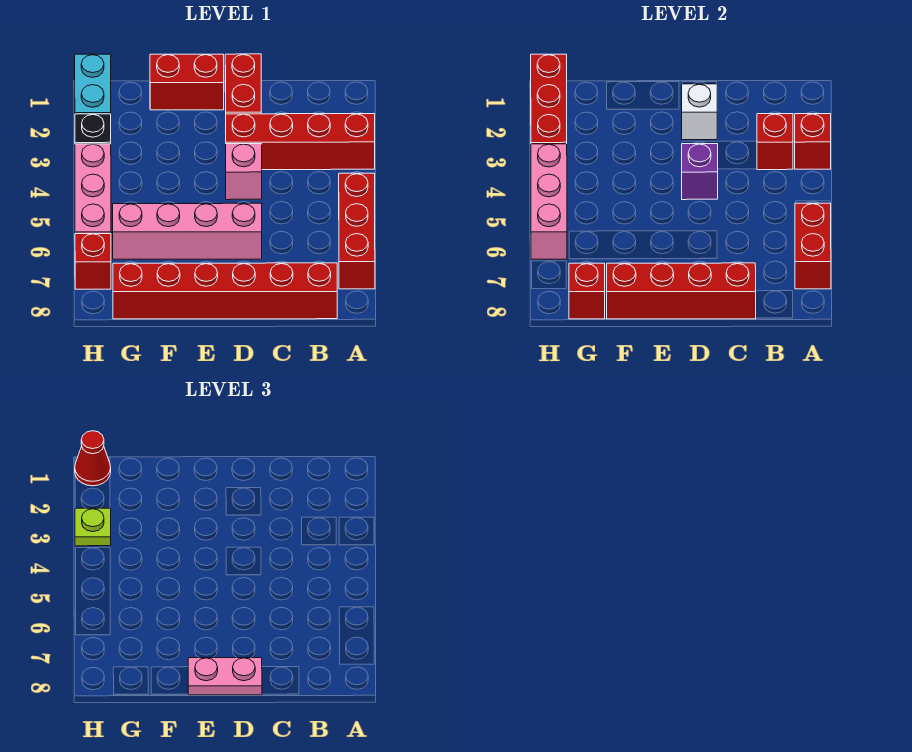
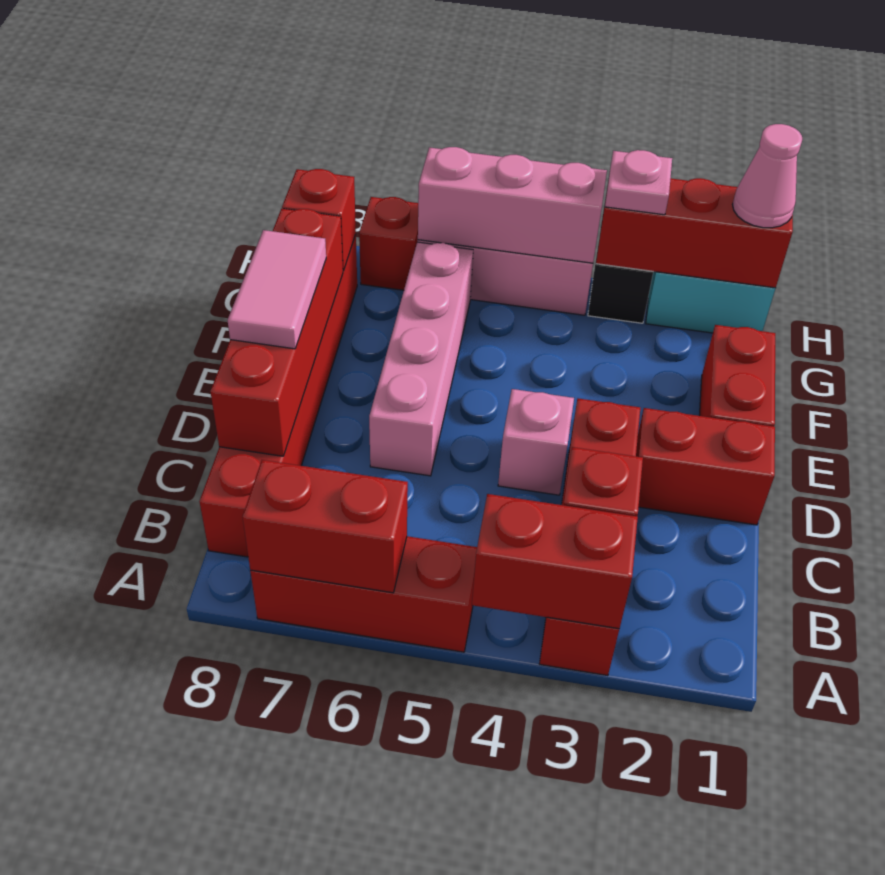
red brick A3 level 2 -> red brick A3:A4 level 2
white brick D2 level 2 -> none
purple brick D4 level 2 -> none
pink plate D8:E8 level 3 -> pink tile D8:E8 level 3
red cone H1 level 3 -> pink cone H1 level 3
lime plate H3 level 3 -> pink plate H3 level 3

